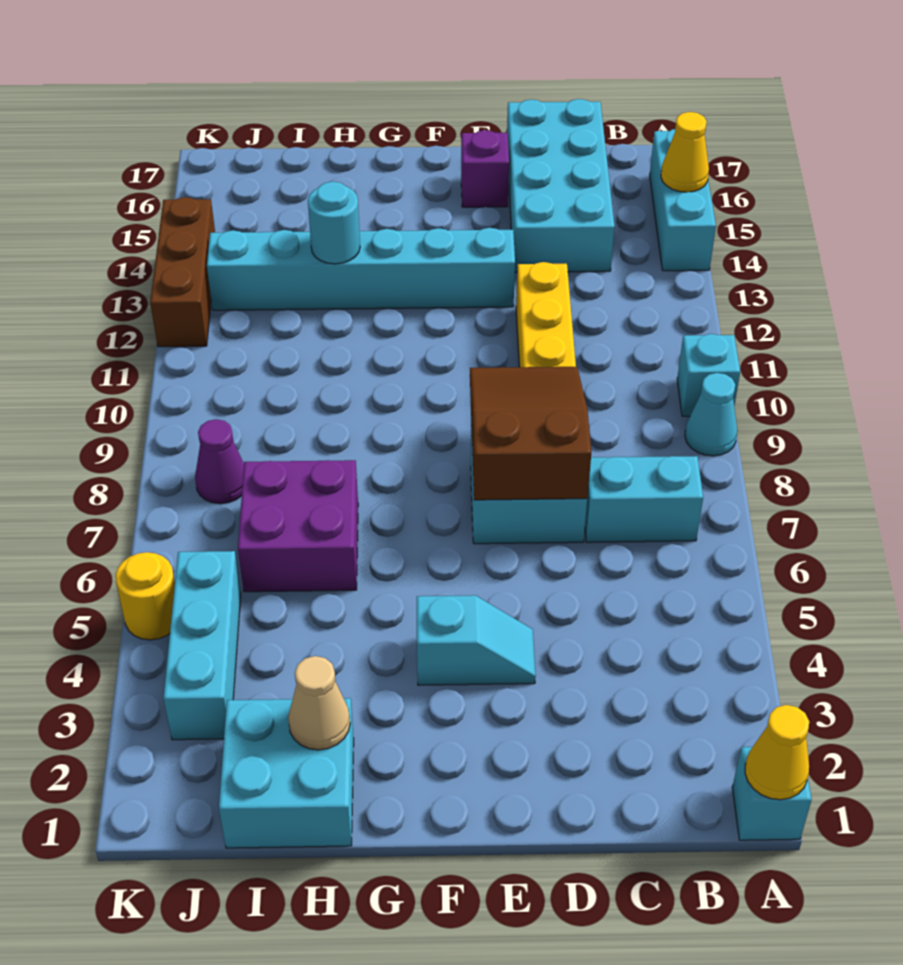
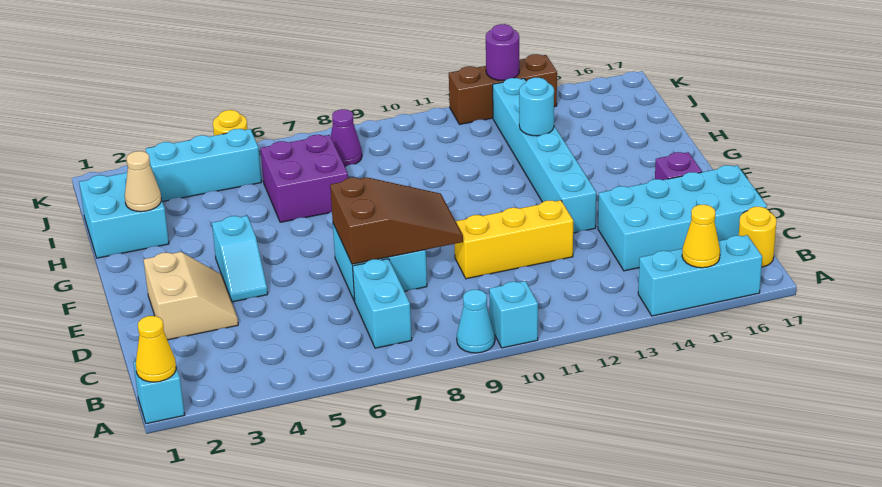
none -> yellow round brick B17 level 1
none -> tan slope D2:E3 level 1 top 2
none -> purple round brick K13 level 2

